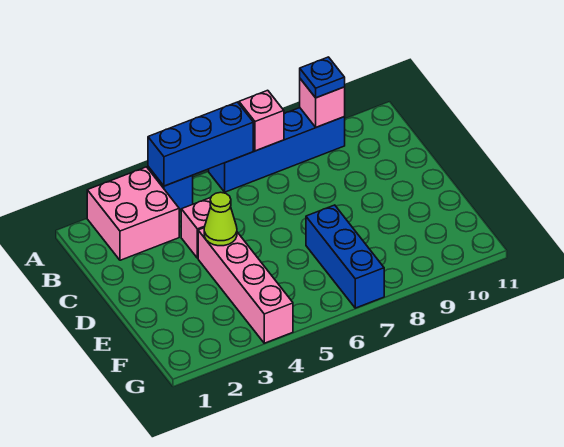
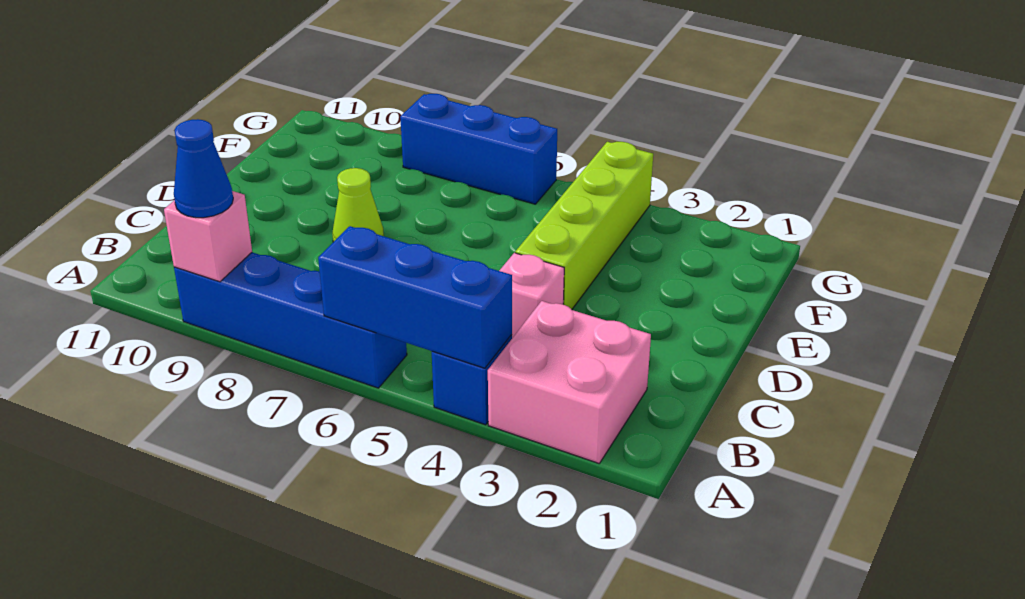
pink brick A7 level 2 -> none
blue plate A9 level 3 -> blue cone A9 level 3
pink brick D4:G4 level 1 -> lime brick D4:G4 level 1
lime cone D4 level 2 -> lime cone D8 level 1
blue brick E7:G7 level 1 -> blue brick G6:G8 level 1

